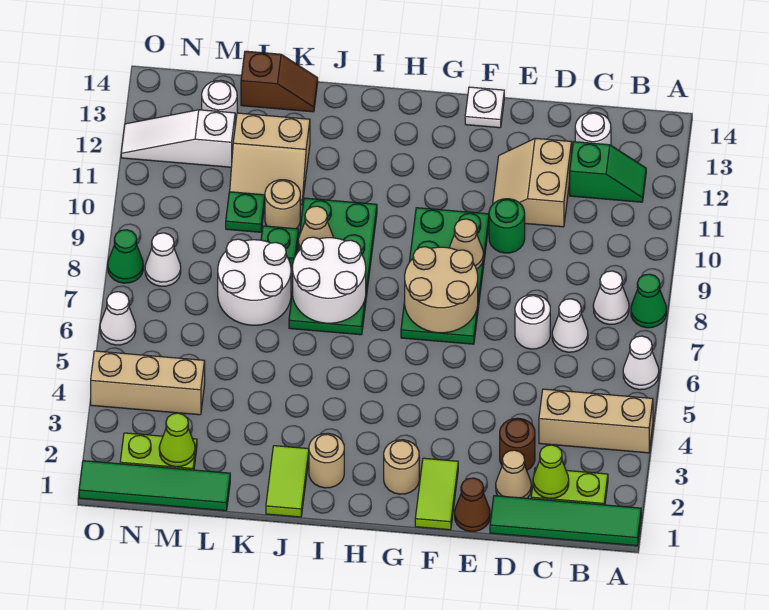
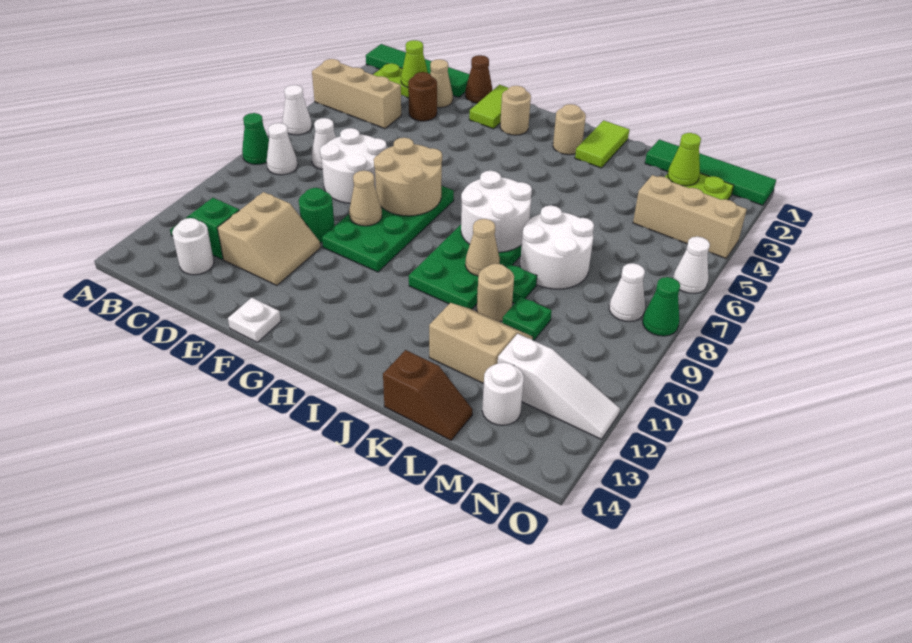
white round brick D7 level 1 -> white round brick D7:E8 level 1
brown slope K14:L14 level 1 top L -> brown slope K14:L14 level 1 top K

